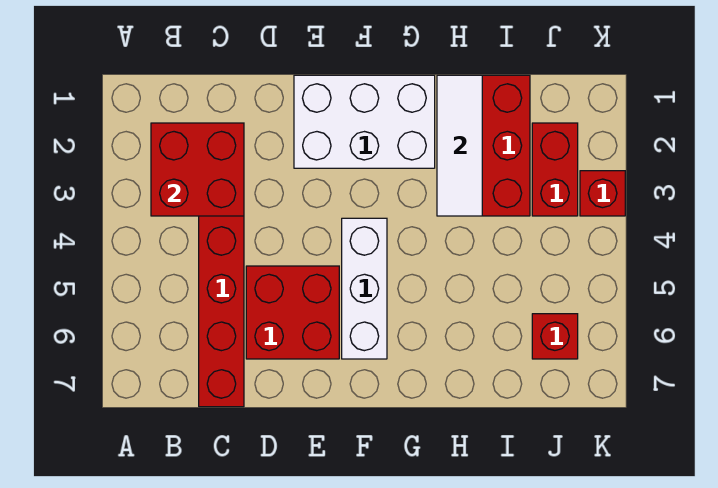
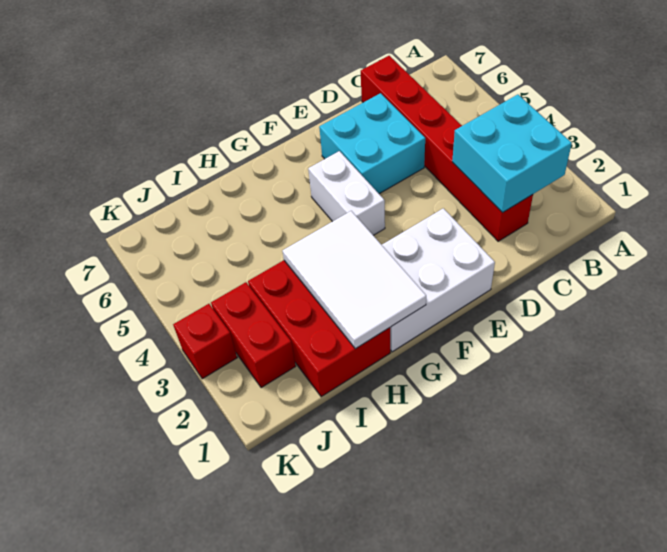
red brick B2:C3 level 2 -> cyan brick B2:C3 level 2
red brick D5:E6 level 1 -> cyan brick D5:E6 level 1
white brick F4:F6 level 1 -> white brick F4:F5 level 1
white tile H1:H3 level 2 -> white tile G1:H3 level 2
red brick J6 level 1 -> none

